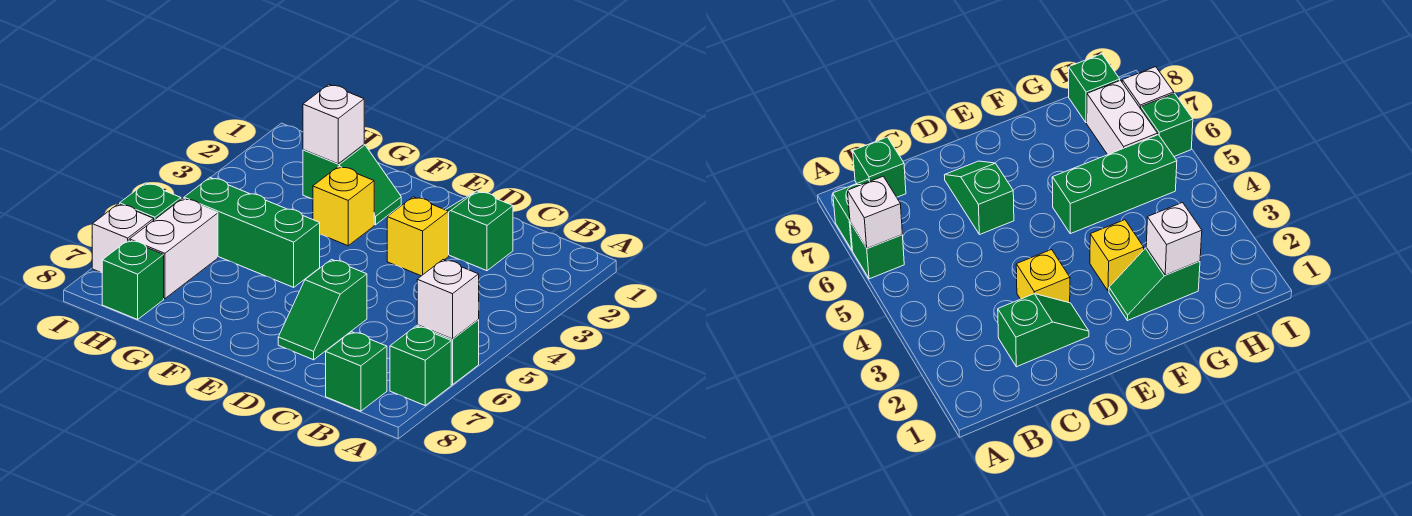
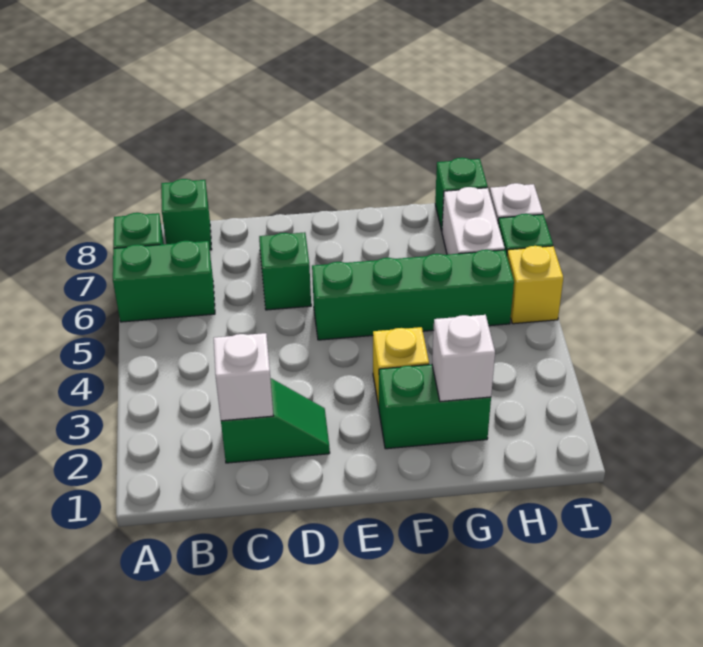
green brick A6 level 1 -> green brick A6:B6 level 1
white brick A6 level 2 -> white brick C2 level 2
yellow brick D3 level 1 -> yellow brick I5 level 1
green slope F2:G2 level 1 top G -> green brick F2:G2 level 1
green brick F5:H5 level 1 -> green brick E5:H5 level 1

